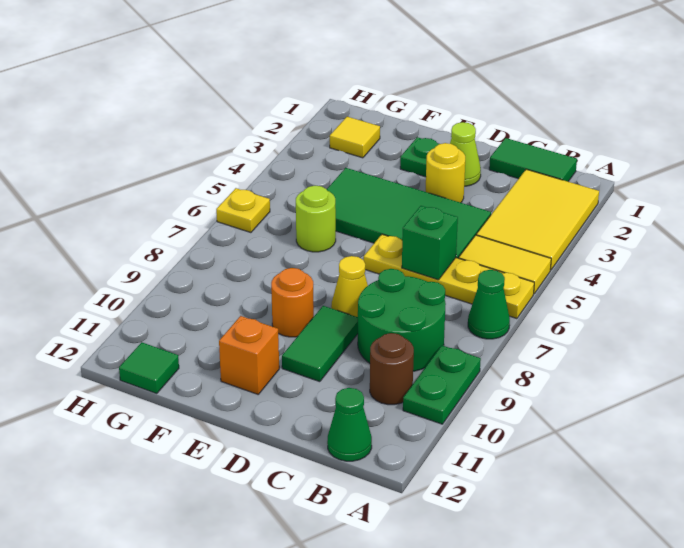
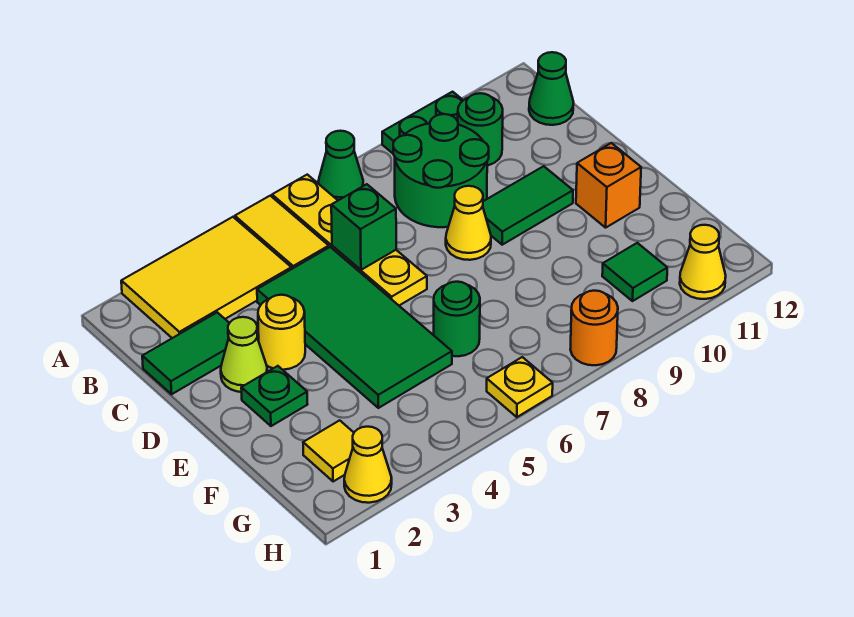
green tile B1:C1 level 1 -> green tile C1:C2 level 1
brown round brick B10 level 1 -> green round brick B10 level 1
orange round brick E9 level 1 -> orange round brick H8 level 1
lime round brick F6 level 1 -> green round brick F6 level 1
green tile G12 level 1 -> green tile G10 level 1
none -> yellow cone H2 level 1
none -> yellow cone H11 level 1

